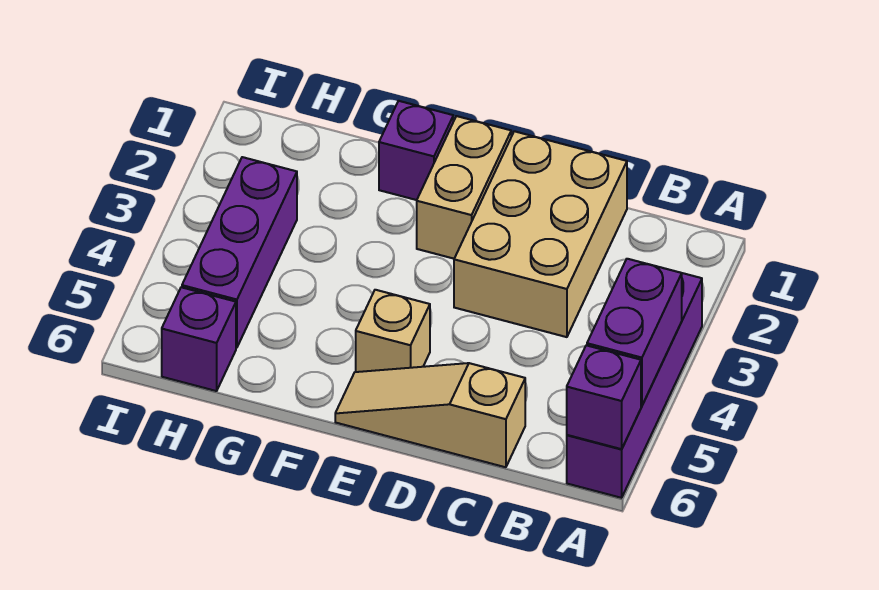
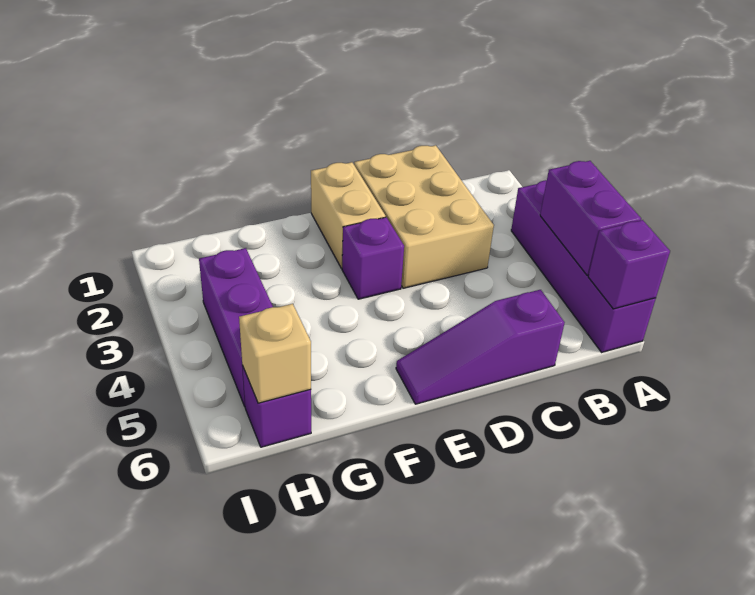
tan slope C6:E6 level 1 top C -> purple slope C6:E6 level 1 top C
tan brick E5 level 1 -> tan brick H6 level 2
purple brick F1 level 1 -> purple brick E3 level 1

